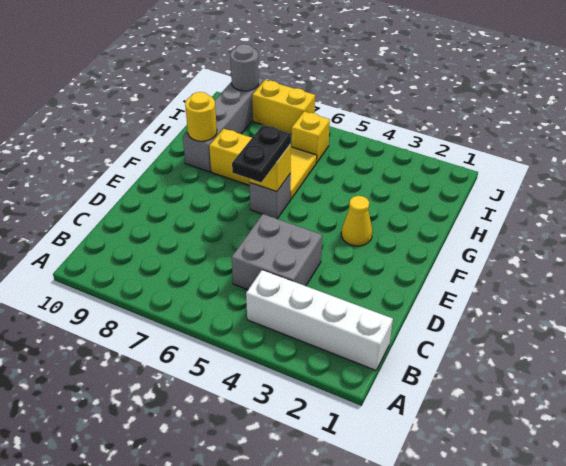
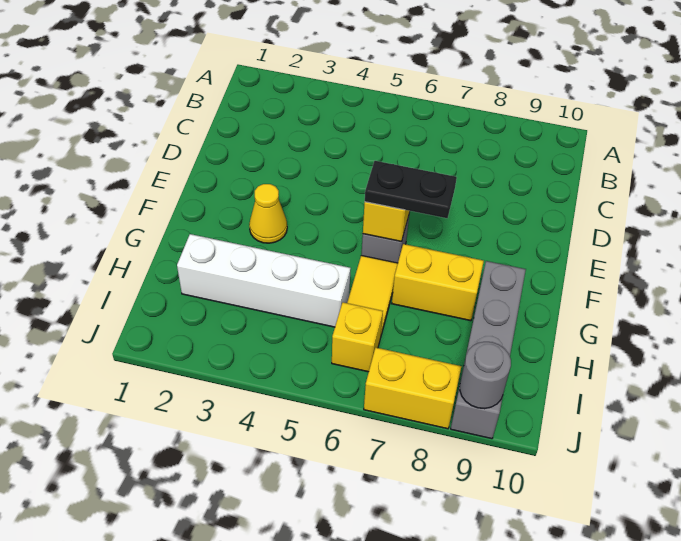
white brick B1:B4 level 1 -> white brick H2:H5 level 1
grey brick C4:D5 level 1 -> none
black plate E6:F6 level 3 -> black plate F6:F7 level 3
yellow round brick G9 level 2 -> none

